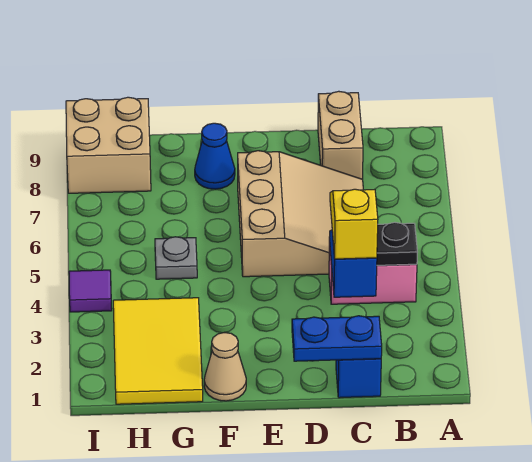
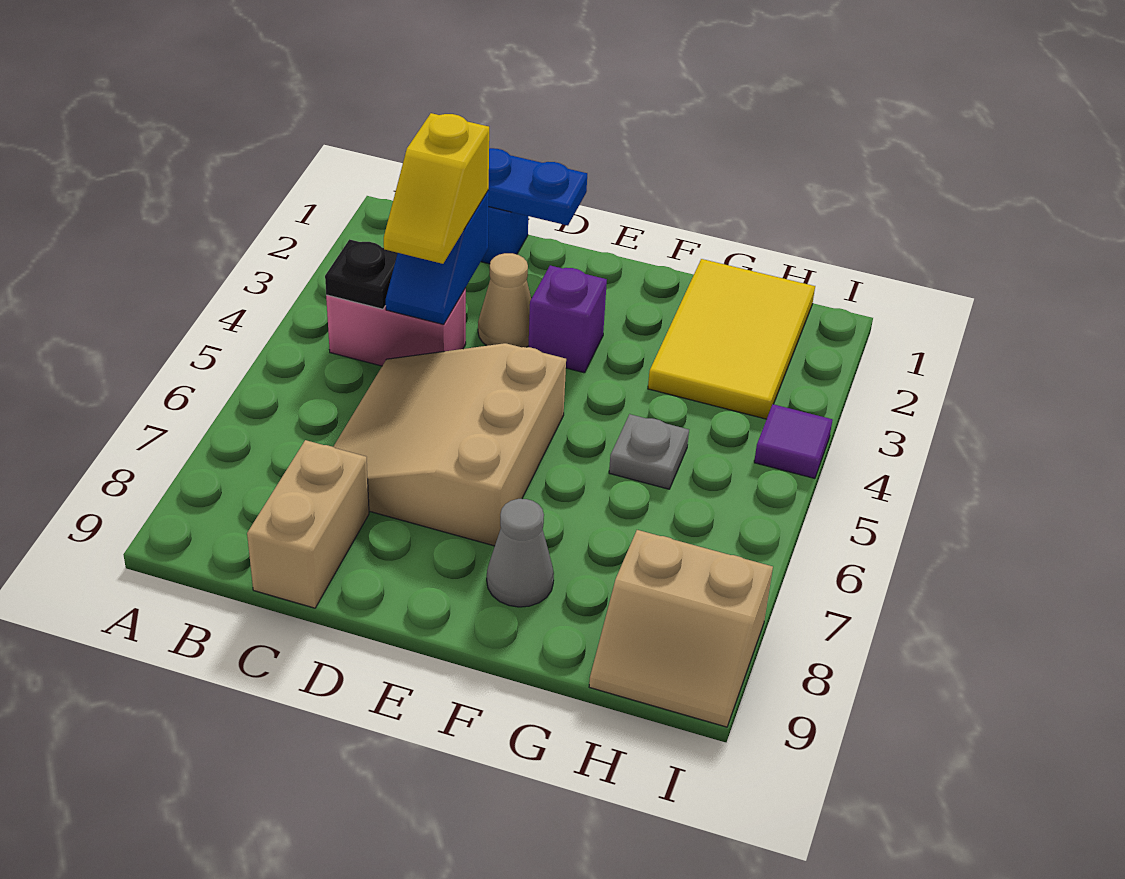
none -> purple brick E3 level 1
tan cone F1 level 1 -> tan cone D3 level 1
blue cone F8 level 1 -> grey cone F8 level 1
tan brick H8:I9 level 1 -> tan slope H8:I9 level 1 top 8

